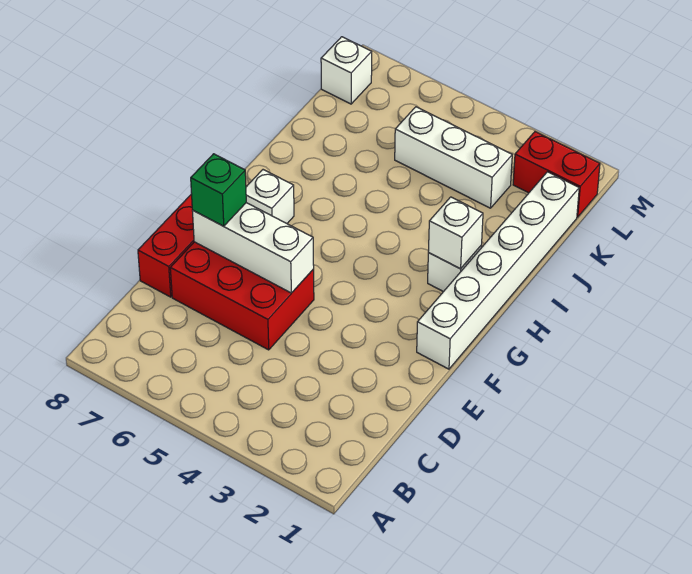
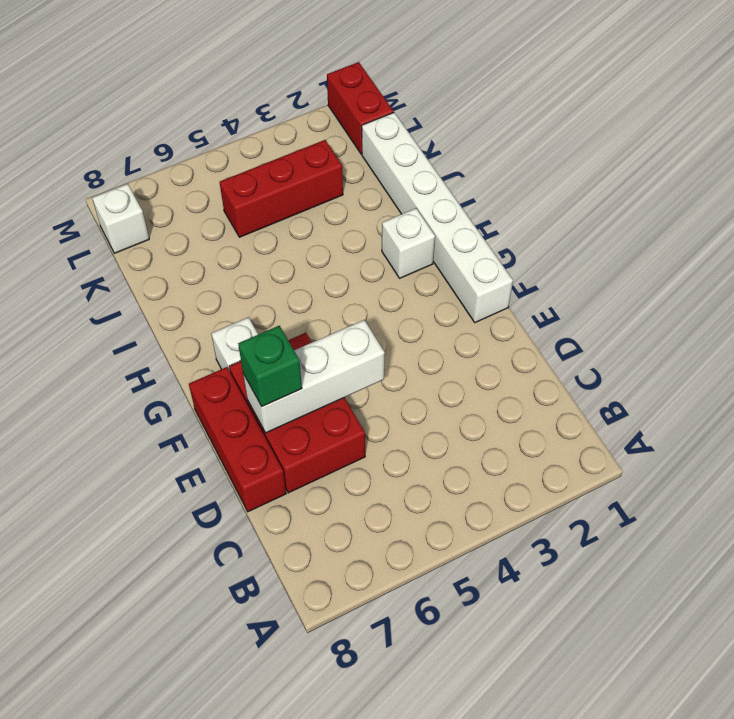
red brick D5:E7 level 1 -> red brick D6:F7 level 1
white brick H2 level 2 -> none
white brick K3:K5 level 1 -> red brick K3:K5 level 1
red brick L1:L2 level 1 -> red brick L1:M1 level 1

